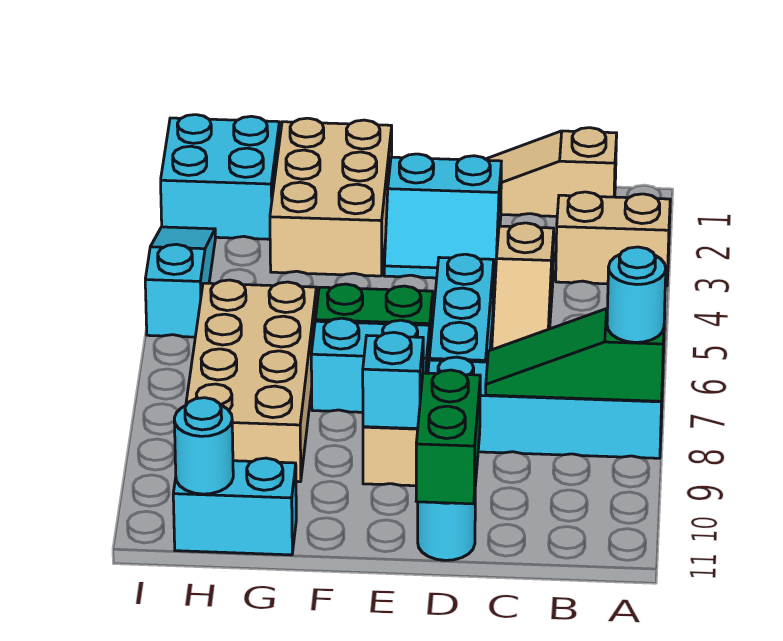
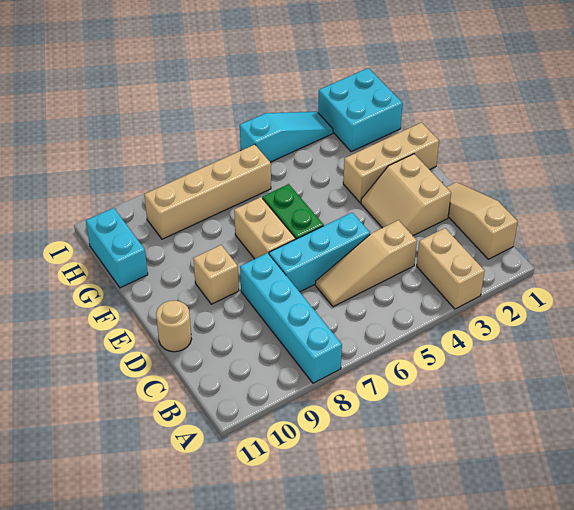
green slope A8:C8 level 2 top A -> none
cyan round brick A8 level 3 -> none
cyan slope D2:E3 level 1 top 2 -> tan slope D2:E3 level 1 top 2
green brick D10:D11 level 2 -> none
cyan round brick D11 level 1 -> tan round brick D11 level 1
cyan brick E7:F7 level 1 -> tan brick E7:F7 level 1
cyan brick E9 level 2 -> none
tan brick F1:G3 level 1 -> tan brick F1:F3 level 1
tan brick G6:H9 level 1 -> tan brick H6:H9 level 1
cyan round brick H11 level 2 -> none

